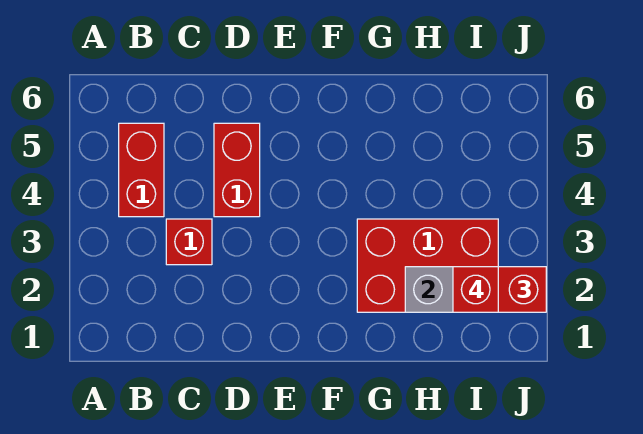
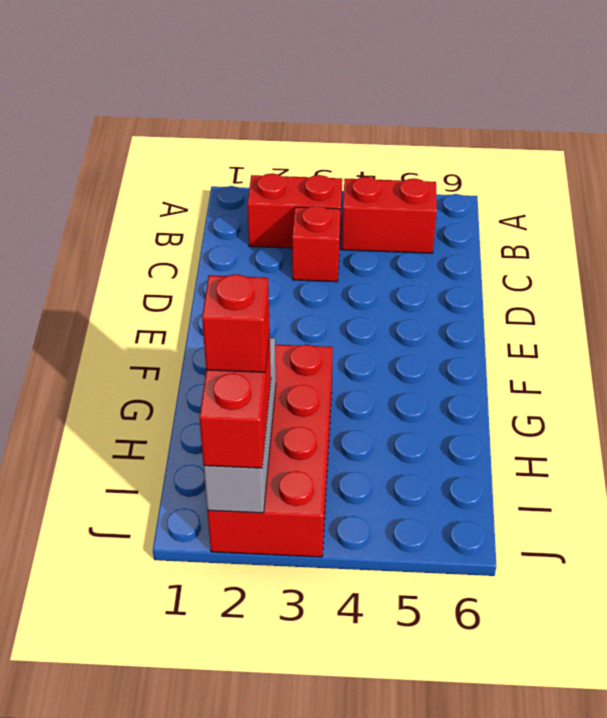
red brick D4:D5 level 1 -> red brick B2:B3 level 1
red brick G2:I3 level 1 -> red brick G2:J3 level 1

